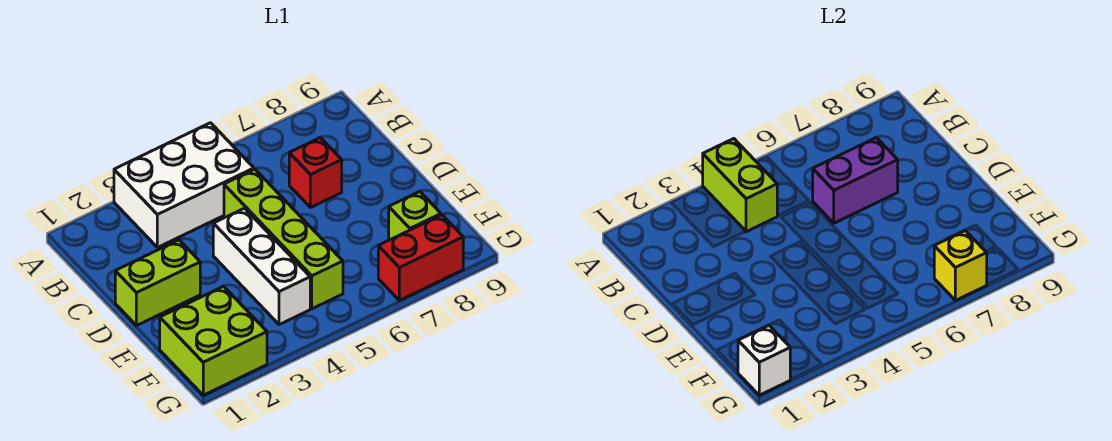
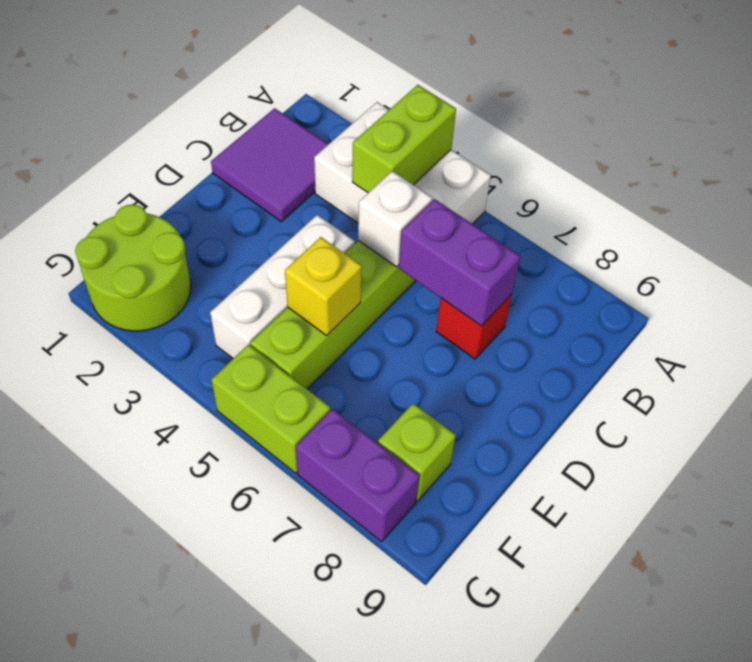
none -> purple tile B1:C2 level 1
lime brick D1:D2 level 1 -> lime brick G5:G6 level 1
lime brick F1:G2 level 1 -> lime round brick F1:G2 level 1
white brick G1 level 2 -> white brick C5 level 2
red brick G7:G8 level 1 -> purple brick G7:G8 level 1
yellow brick G7 level 2 -> yellow brick E5 level 2

